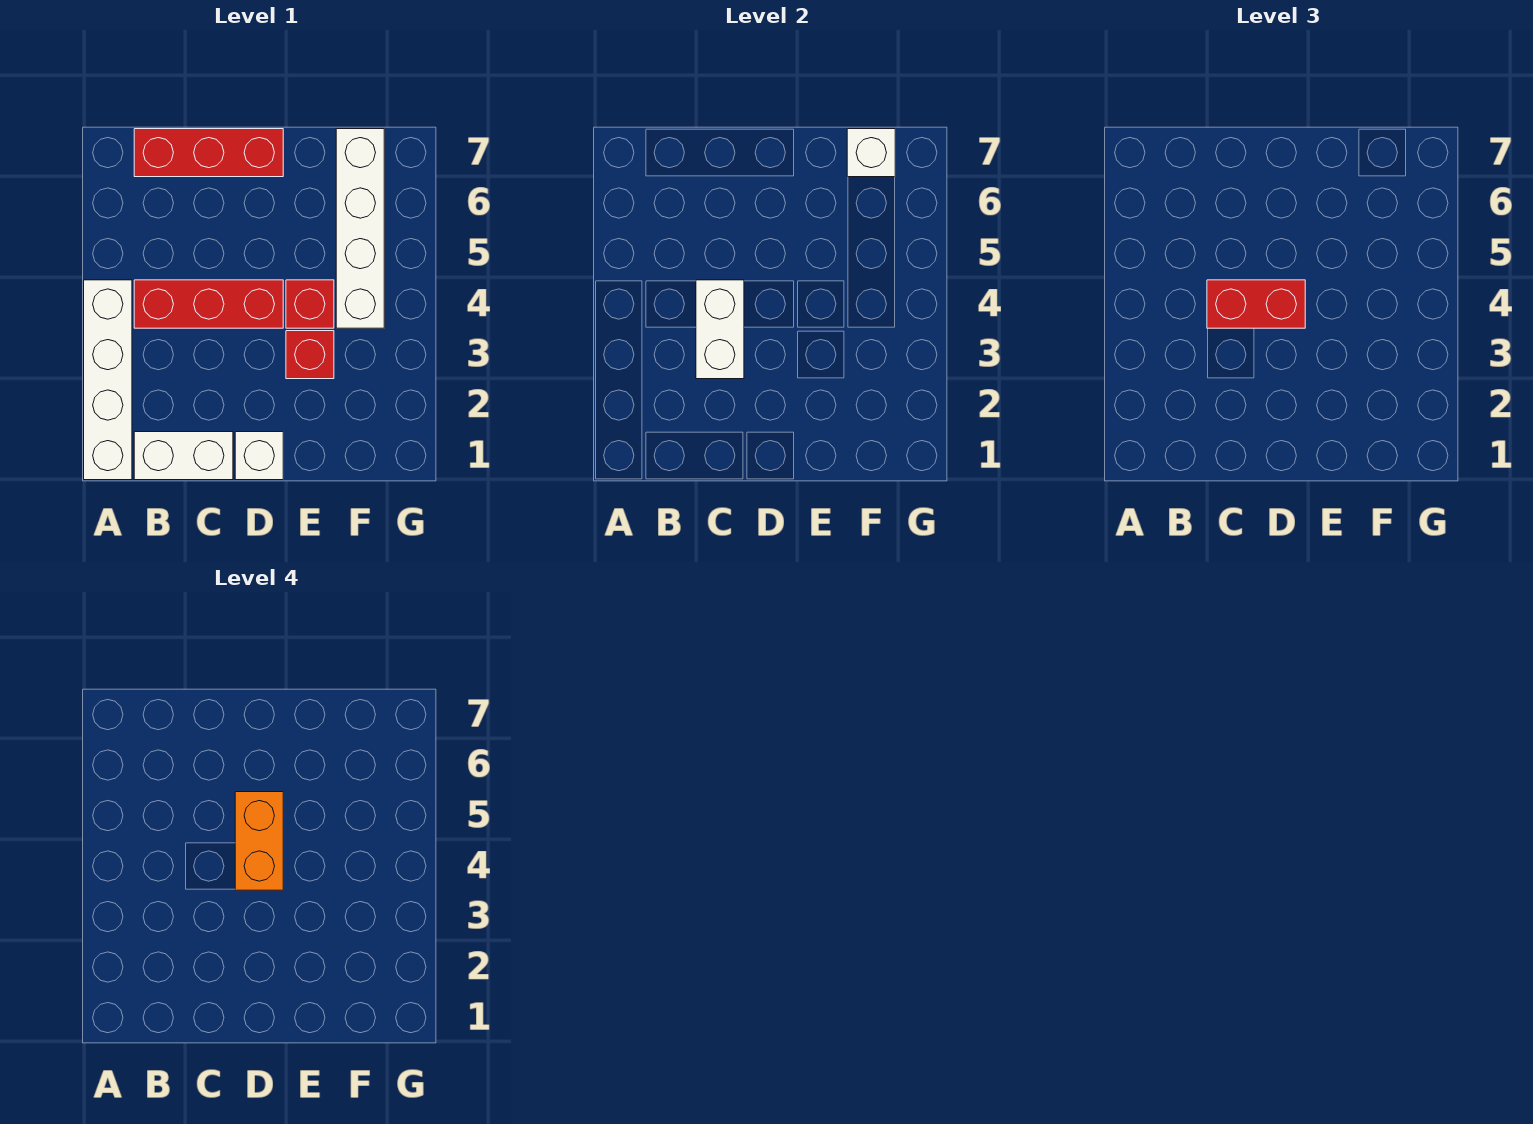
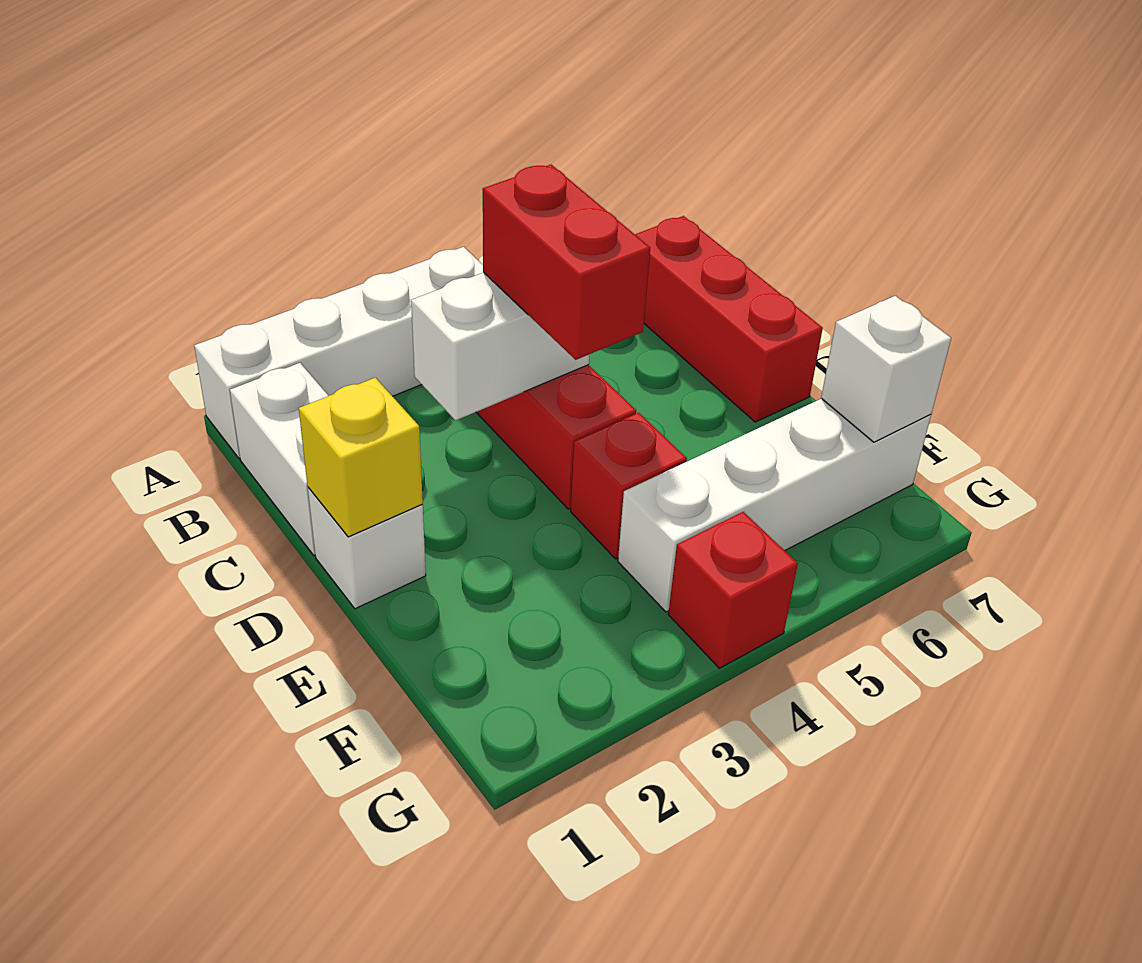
none -> yellow brick D1 level 2
orange brick D4:D5 level 4 -> none
red brick E3 level 1 -> red brick G4 level 1

